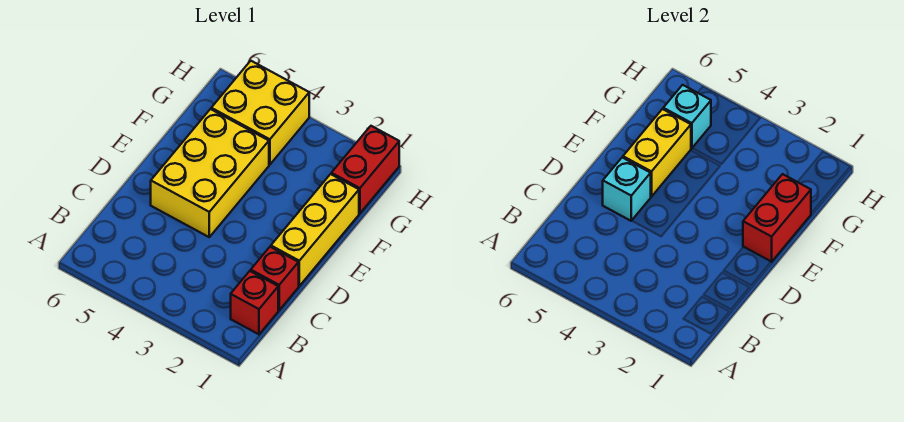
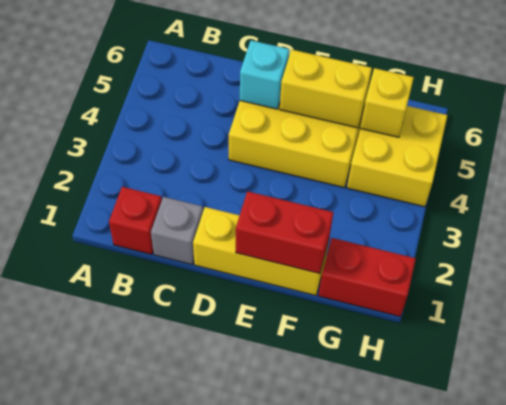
red brick C1 level 1 -> grey brick C1 level 1
cyan brick G5 level 2 -> yellow brick G5 level 2

